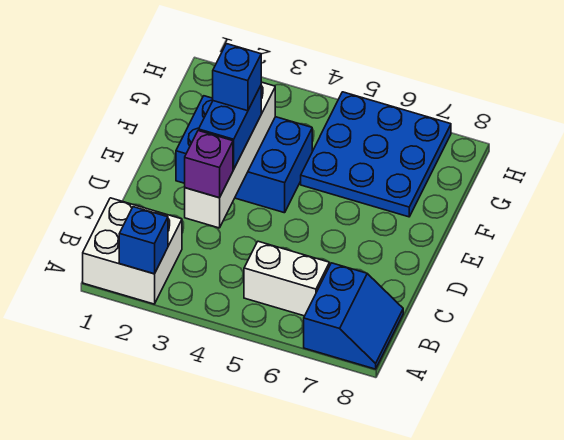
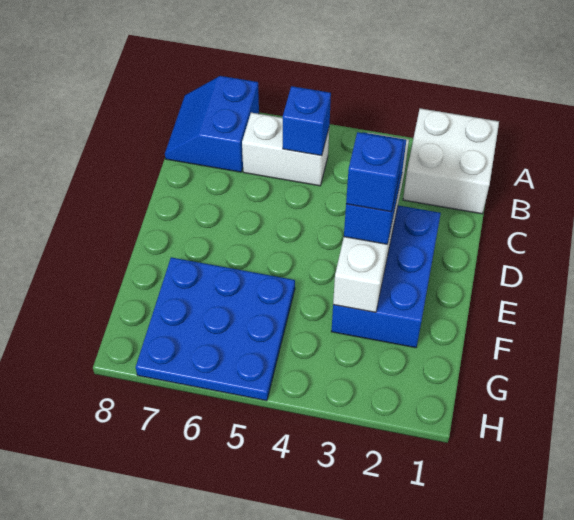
blue brick A2 level 2 -> blue brick B5 level 2
purple brick C3 level 3 -> none
blue brick E2:F4 level 1 -> blue brick D2:F3 level 1

